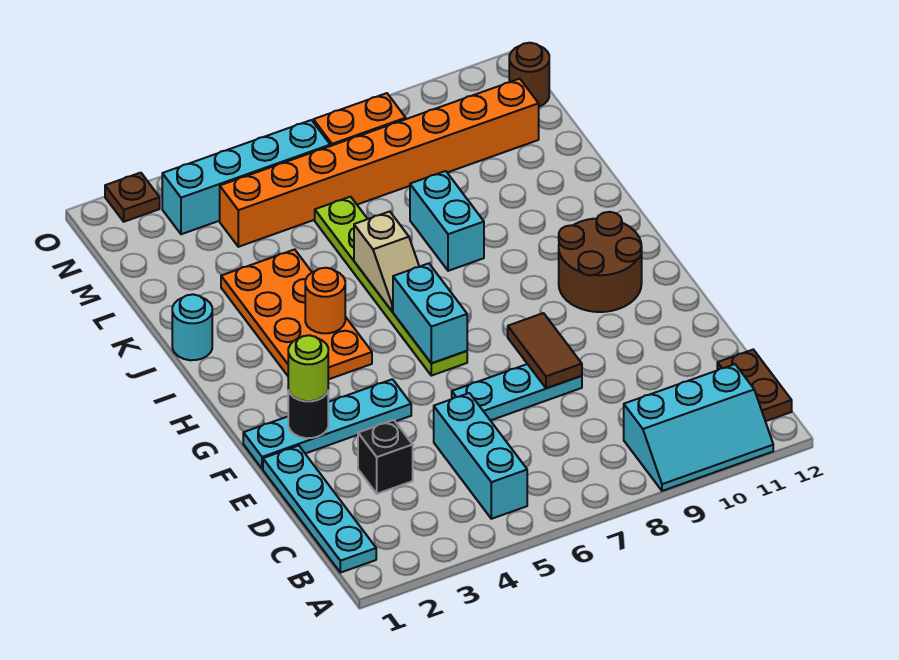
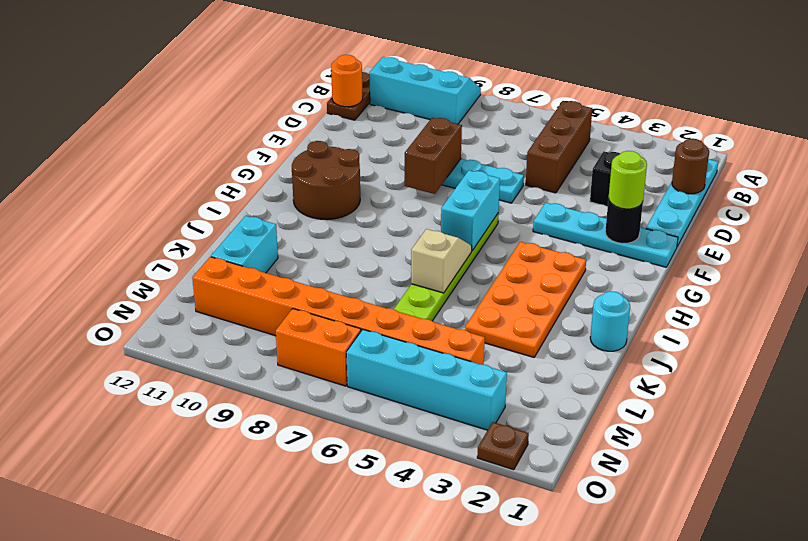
cyan brick B5:D5 level 1 -> brown brick B5:D5 level 1
brown tile E8:F8 level 2 -> brown brick E8:F8 level 2
orange round brick I4 level 2 -> orange round brick C12 level 2
cyan brick J8:K8 level 1 -> cyan brick K11:L11 level 1
brown round brick N12 level 1 -> brown round brick C1 level 2

